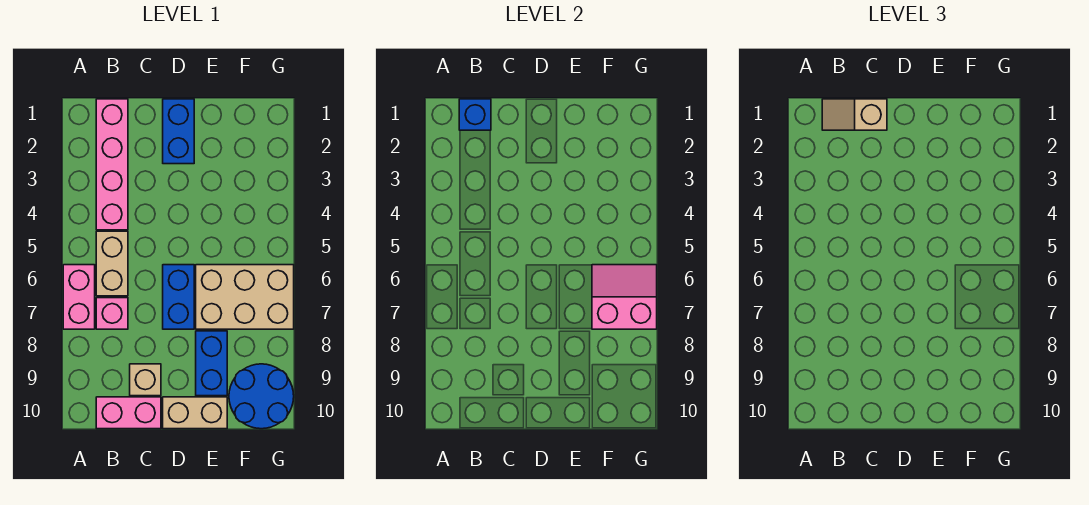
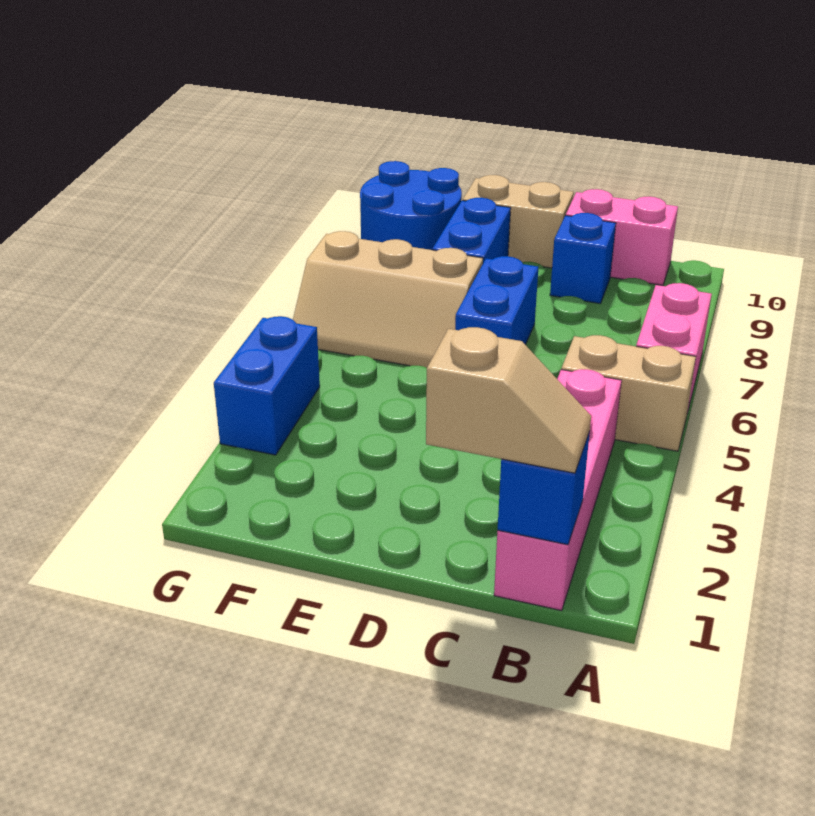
tan brick B5:B6 level 1 -> tan brick A5:B5 level 1
pink brick B7 level 1 -> none
tan brick C9 level 1 -> blue brick C9 level 1
blue brick D1:D2 level 1 -> blue brick G3:G4 level 1
tan brick E6:G7 level 1 -> tan slope E6:G7 level 1 top 7
pink slope F6:G7 level 2 top 7 -> none

